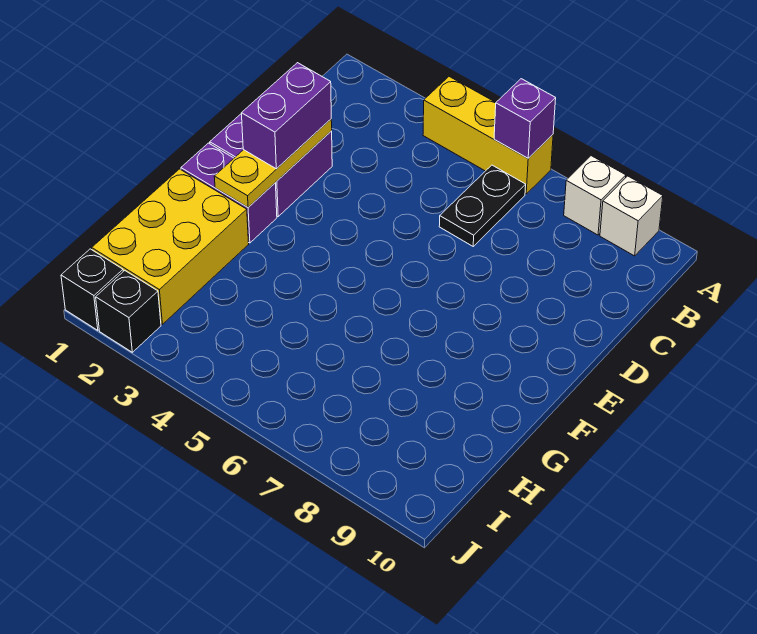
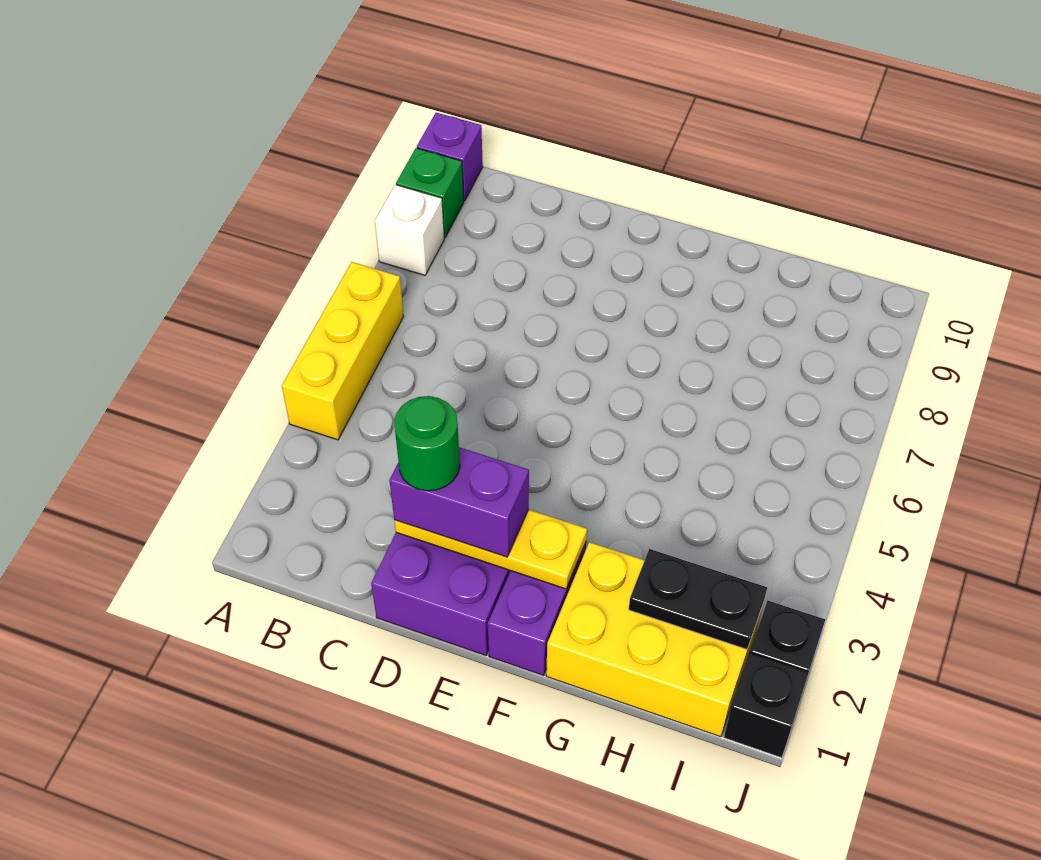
purple brick A6 level 2 -> purple brick A10 level 1
white brick A9 level 1 -> green brick A9 level 1
black plate B6:C6 level 1 -> black plate H2:I2 level 2
none -> green round brick D2 level 4

